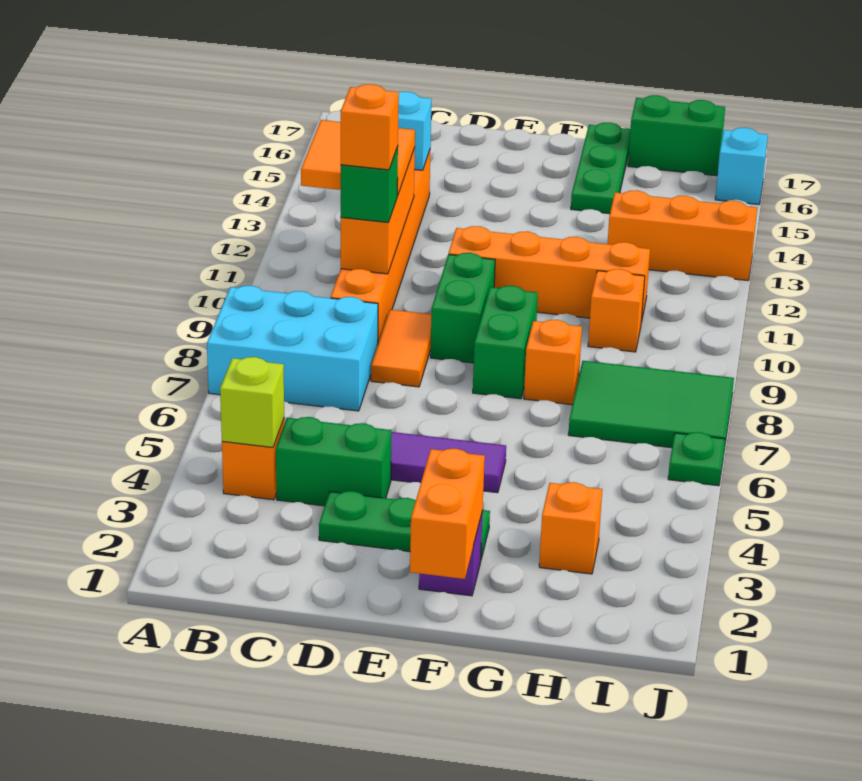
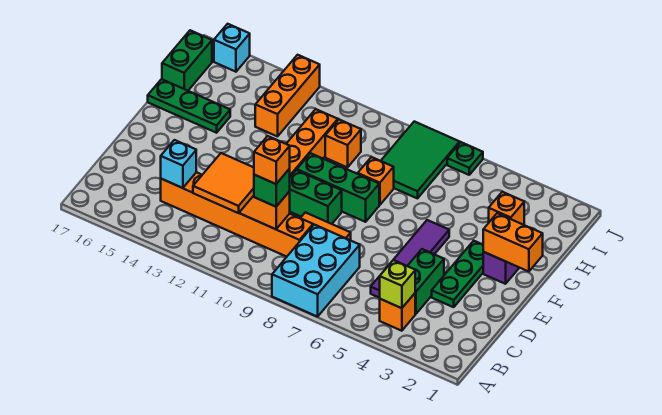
green brick F8:F9 level 1 -> green brick F8:F10 level 1

